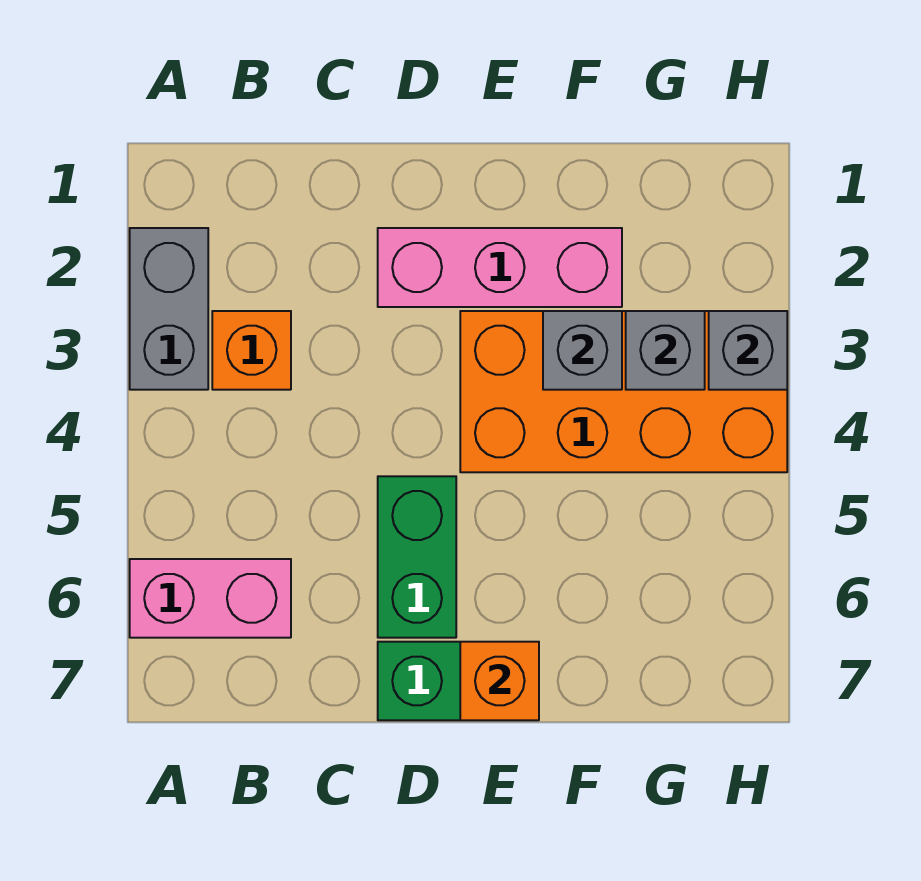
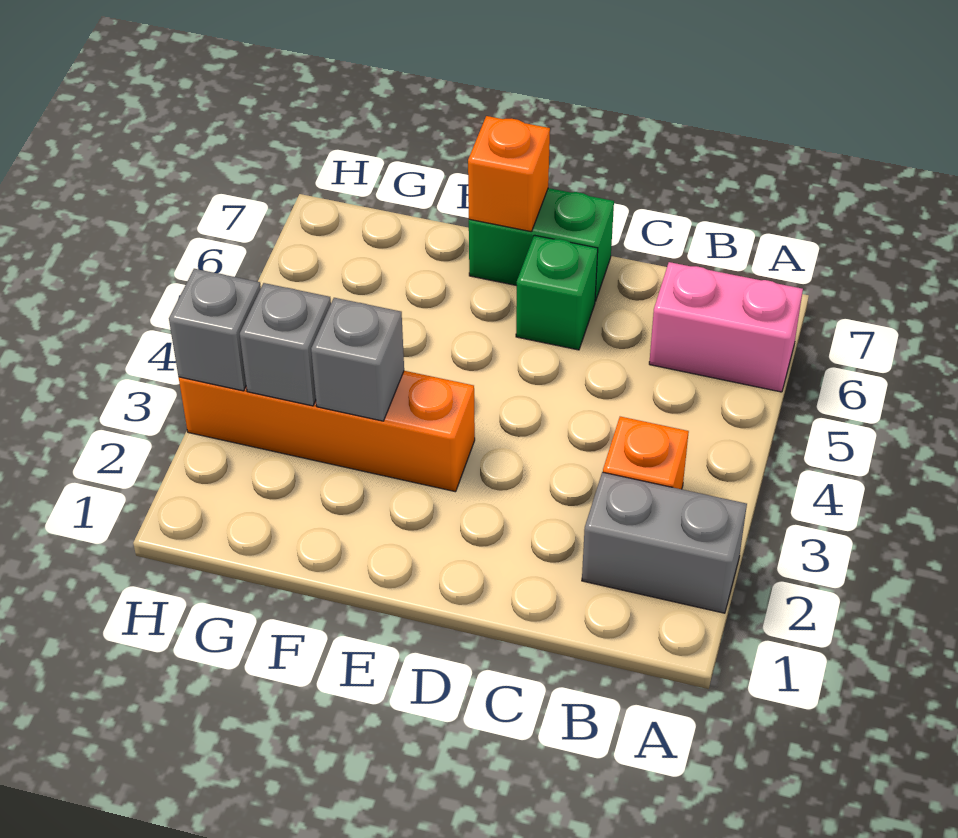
grey brick A2:A3 level 1 -> grey brick A2:B2 level 1
pink brick D2:F2 level 1 -> none
green brick D5:D6 level 1 -> green brick D6 level 1
orange brick E3:H4 level 1 -> orange brick E3:H3 level 1

